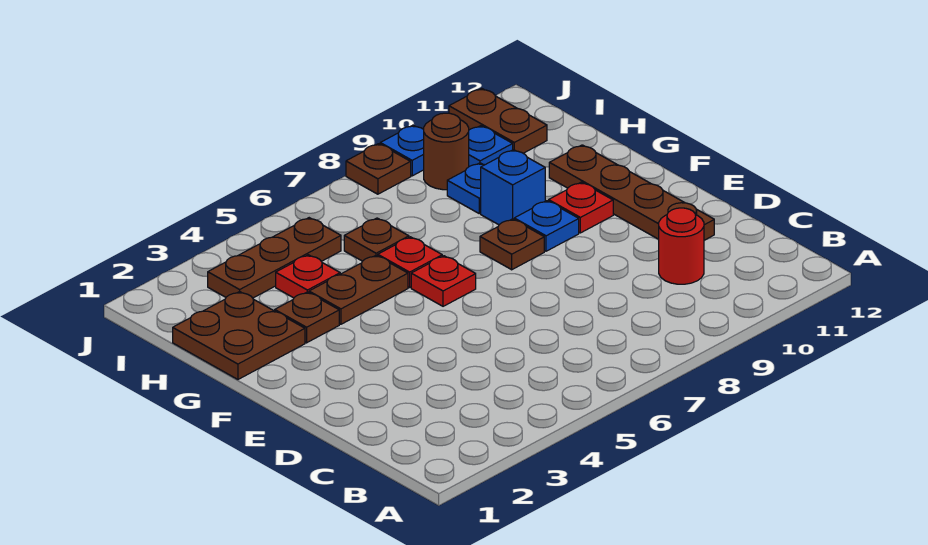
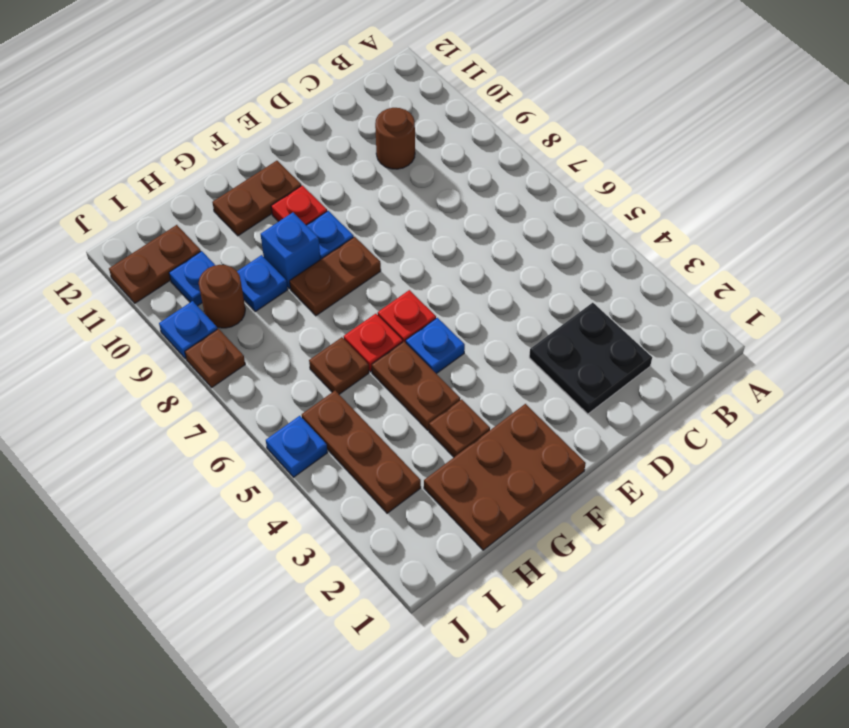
none -> black plate C2:D3 level 1
red round brick C10 level 1 -> brown round brick C10 level 1
brown plate D11:G11 level 1 -> brown plate F11:G11 level 1
none -> blue plate F5 level 1
brown plate F8 level 1 -> brown plate F8:G8 level 1
brown plate G1:H2 level 1 -> brown plate F1:H2 level 1
red plate H4 level 1 -> none
none -> blue plate J5 level 1

